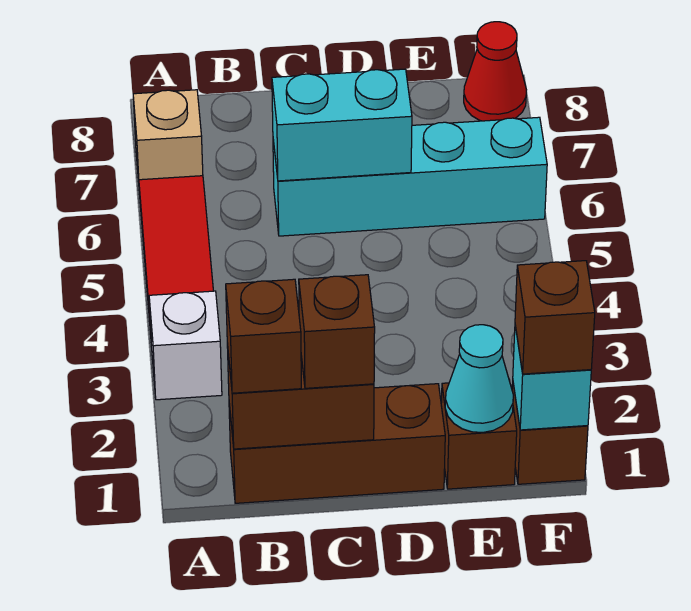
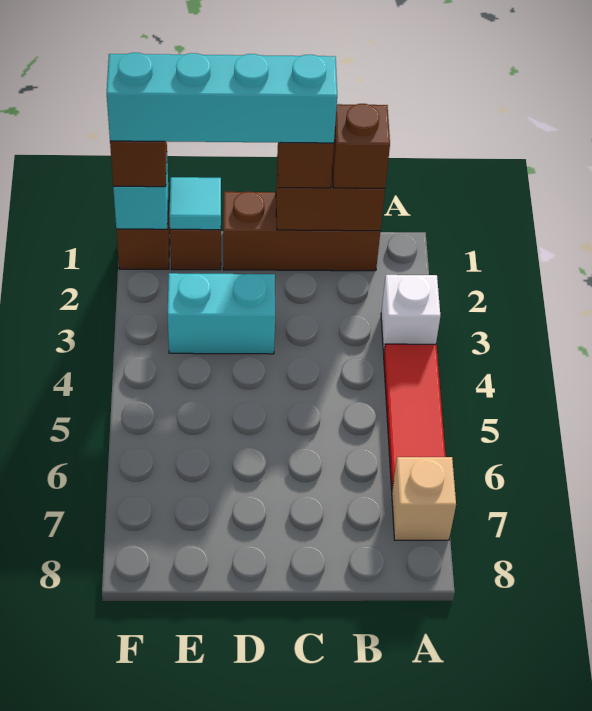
cyan brick C6:F6 level 1 -> cyan brick C1:F1 level 4
cyan brick C6:D6 level 2 -> cyan brick D3:E3 level 1
cyan cone E1 level 2 -> cyan tile E1 level 2
red cone F8 level 1 -> none

